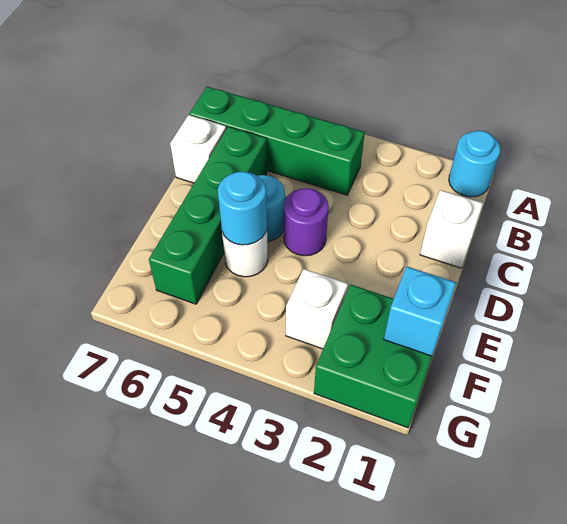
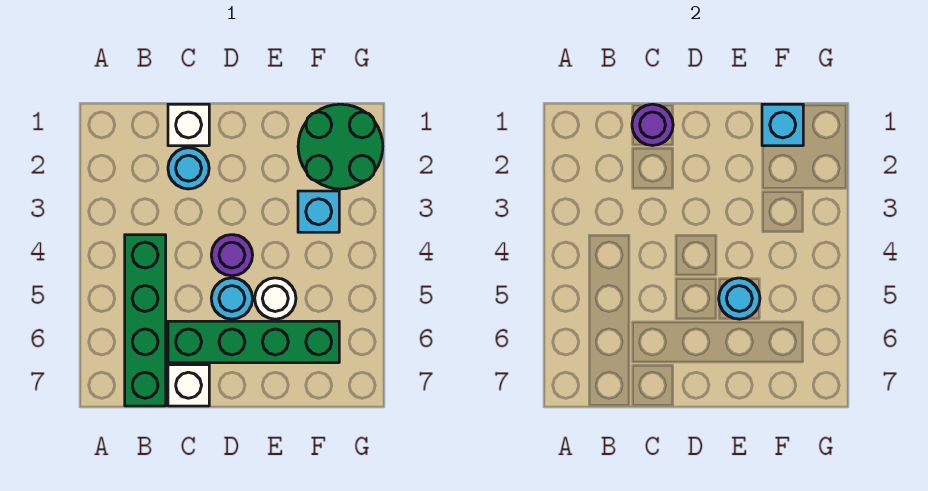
cyan round brick A1 level 1 -> cyan round brick C2 level 1
none -> purple round brick C1 level 2
green brick F1:G2 level 1 -> green round brick F1:G2 level 1
white brick F3 level 1 -> cyan brick F3 level 1

